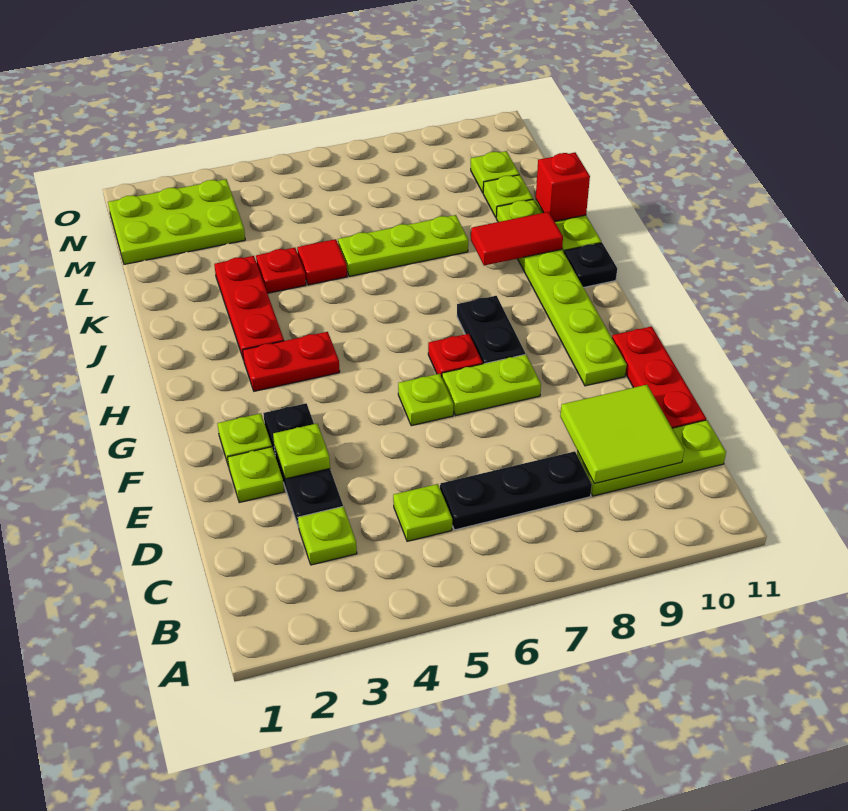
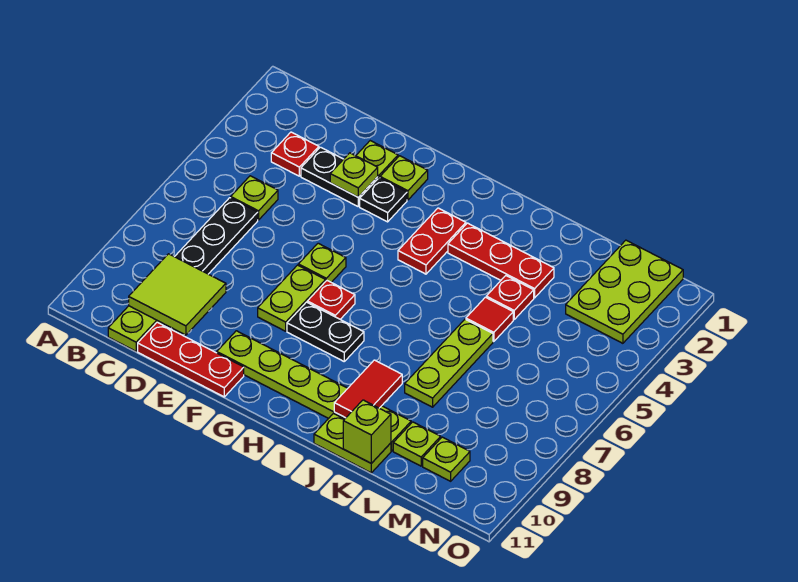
lime plate C3 level 1 -> red plate C3 level 1
black plate I11 level 1 -> none
red brick K11 level 2 -> lime brick K11 level 2

